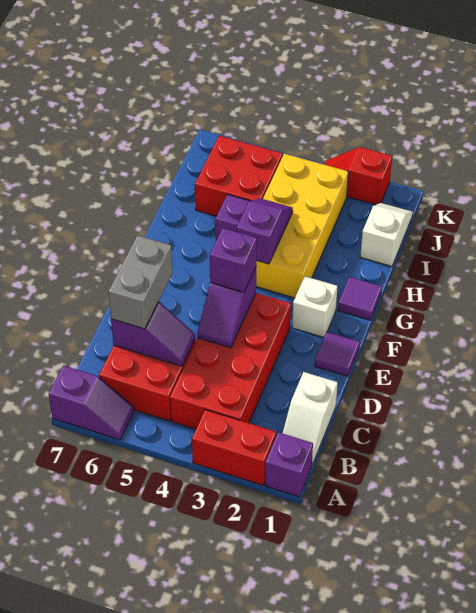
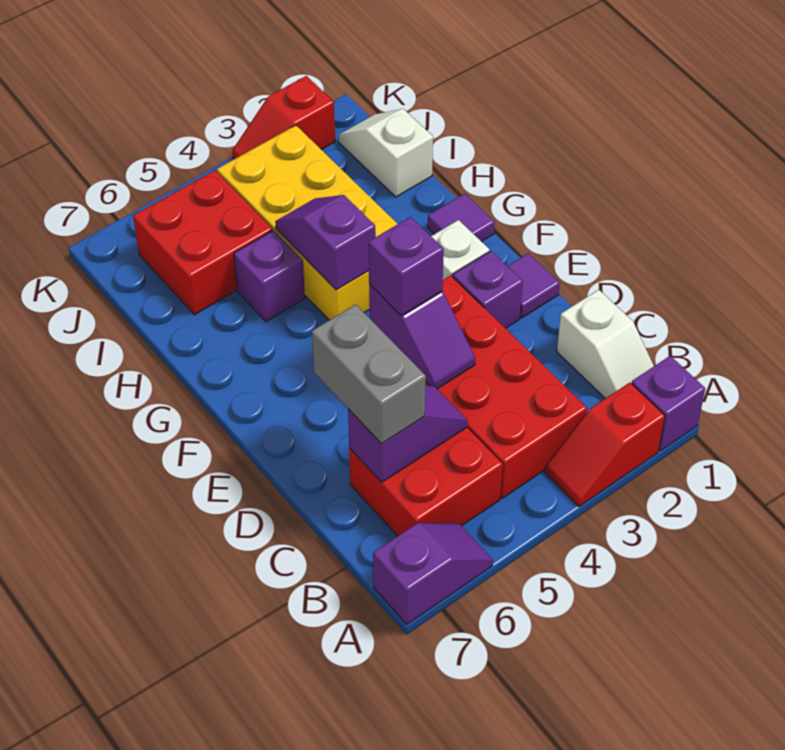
red brick A2:A3 level 1 -> red slope A2:A3 level 1 top 2
none -> purple brick E2 level 1

